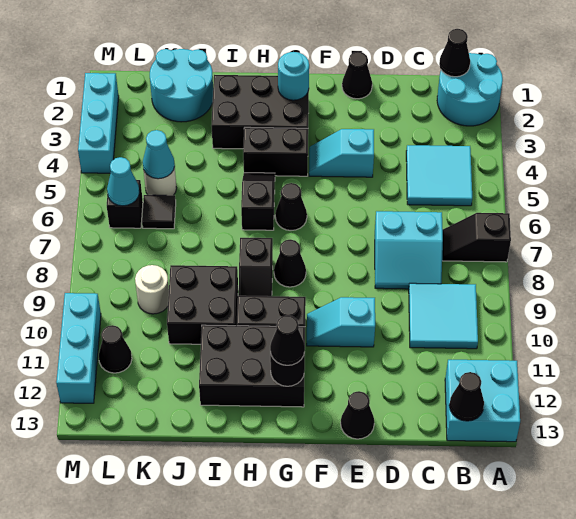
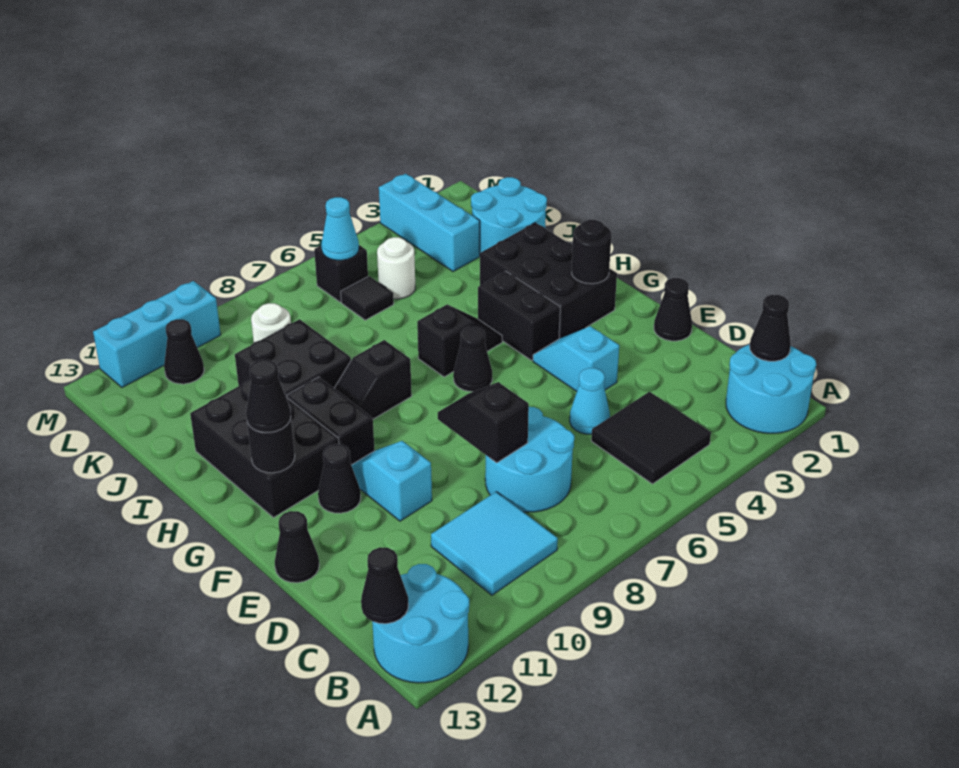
black slope A7:B7 level 1 top A -> black slope D8:E8 level 2 top D
cyan brick A12:B13 level 1 -> cyan round brick A12:B13 level 1
cyan tile B4:C5 level 1 -> black tile B4:C5 level 1
cyan slope C7:D8 level 1 top 7 -> cyan round brick C7:D8 level 1
cyan round brick G2 level 2 -> black round brick G2 level 2
black cone G8 level 1 -> black cone F11 level 1
cyan cone K5 level 2 -> cyan cone D5 level 1
cyan brick M2:M4 level 1 -> cyan brick K3:M3 level 1

